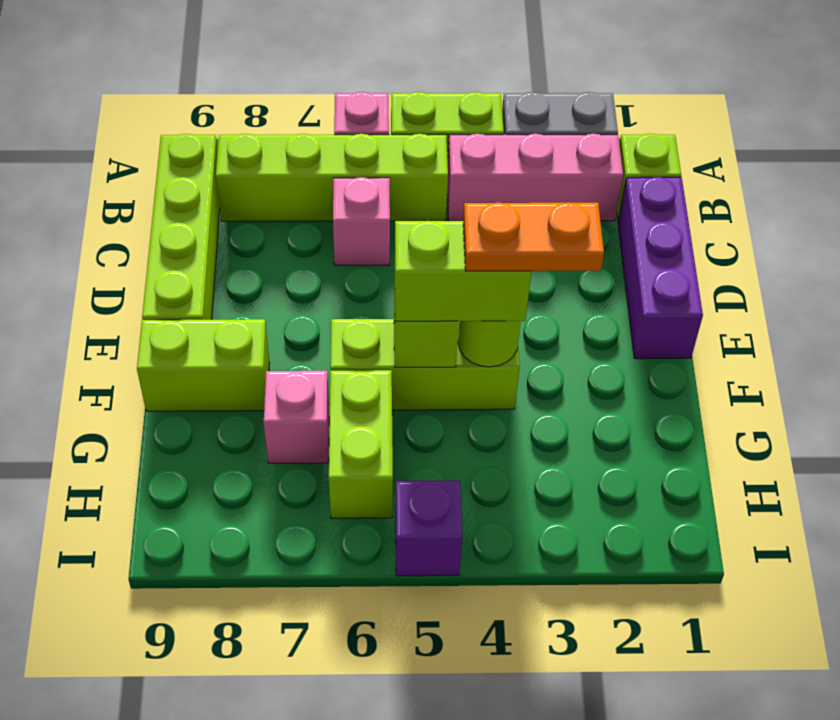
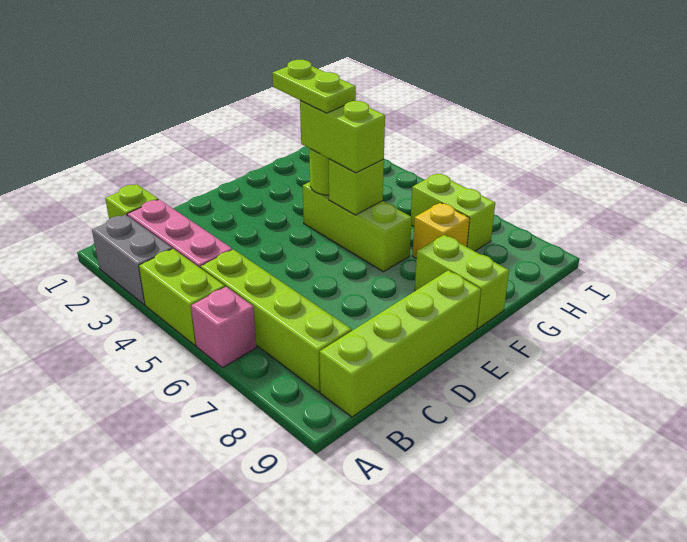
purple brick C1:E1 level 1 -> none
pink brick C6 level 1 -> none
orange plate F3:F4 level 4 -> lime plate F3:F4 level 4
lime brick G6:H6 level 1 -> lime brick H6:H7 level 1
pink brick G7 level 1 -> yellow brick G7 level 1
purple brick I5 level 1 -> none

